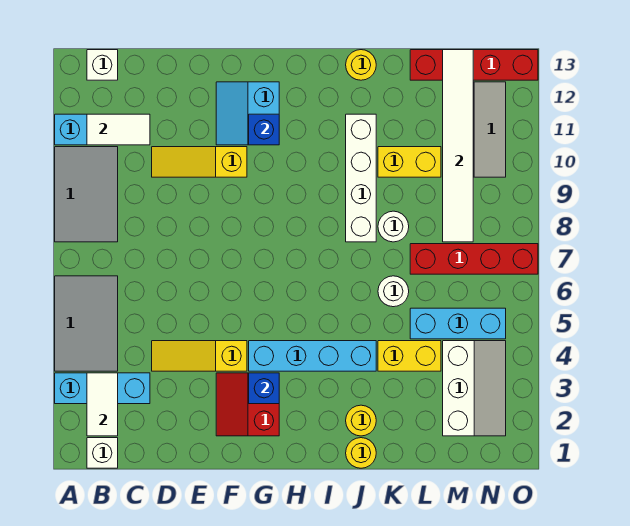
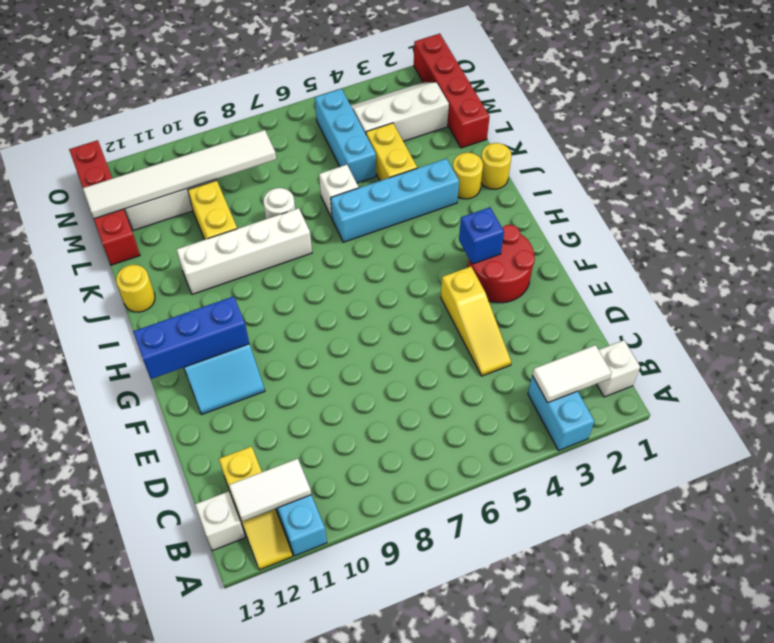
cyan brick A3:C3 level 1 -> cyan brick A3:B3 level 1
grey tile A4:B6 level 1 -> none
grey tile A8:B10 level 1 -> none
white tile B11:C11 level 2 -> white tile B11:B12 level 2
yellow slope D10:F10 level 1 top F -> yellow slope A12:C12 level 1 top C
red slope F2:G3 level 1 top G -> red round brick F2:G3 level 1
cyan brick G4:J4 level 1 -> cyan brick J3:J6 level 1
blue brick G11 level 2 -> blue brick G11:G13 level 2
white round brick K6 level 1 -> white brick K6 level 1
red brick L7:O7 level 1 -> red brick L1:O1 level 1

